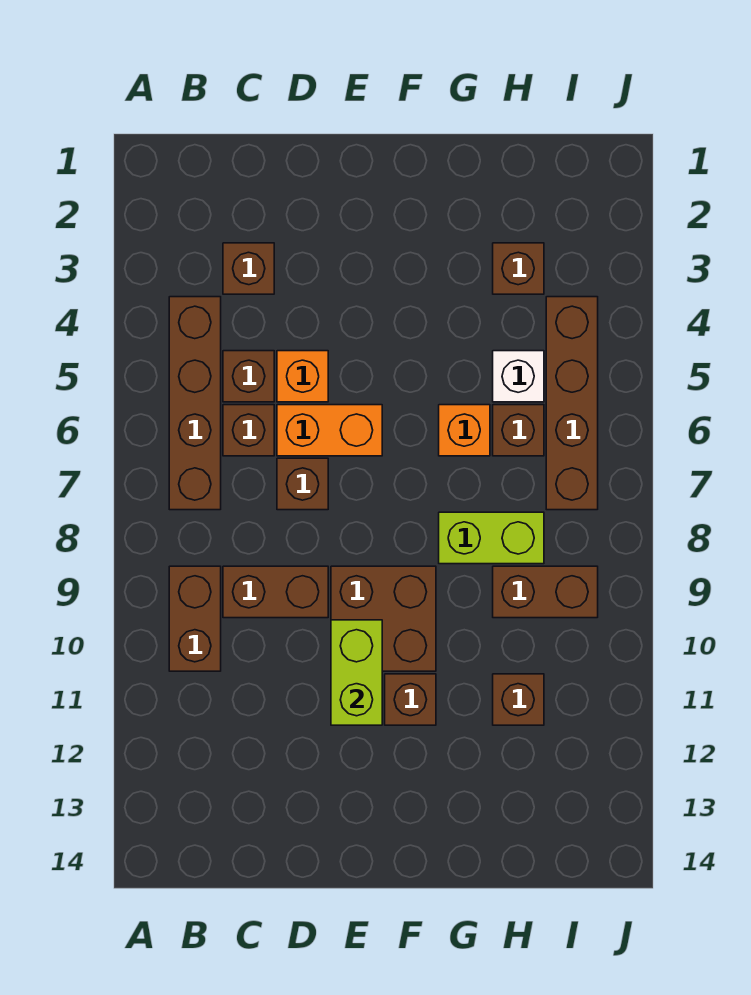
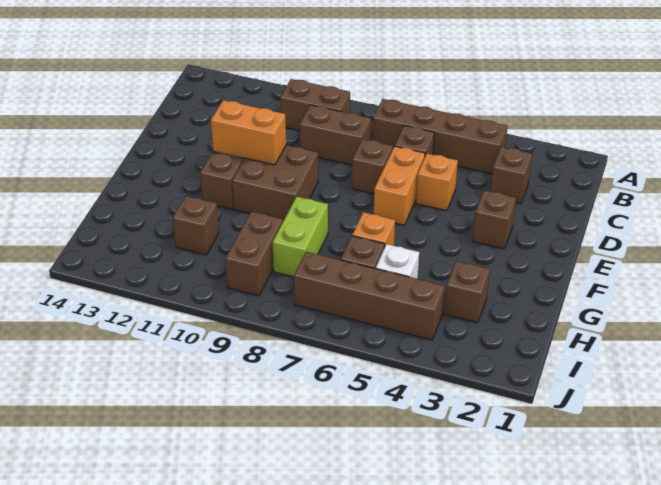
brown brick C5 level 1 -> brown brick E3 level 1
brown brick C9:D9 level 1 -> brown brick C8:C9 level 1
lime brick E10:E11 level 2 -> orange brick E10:E11 level 2

